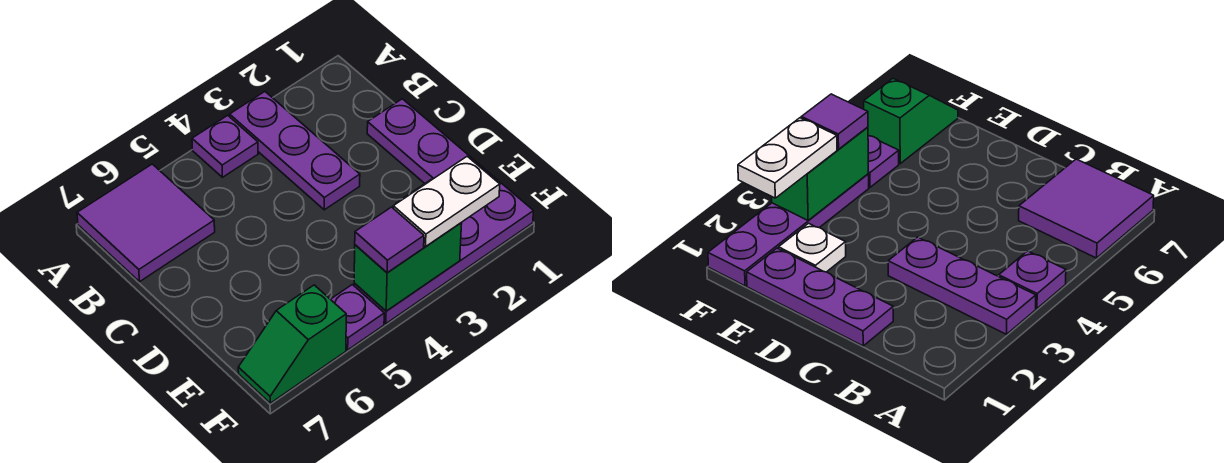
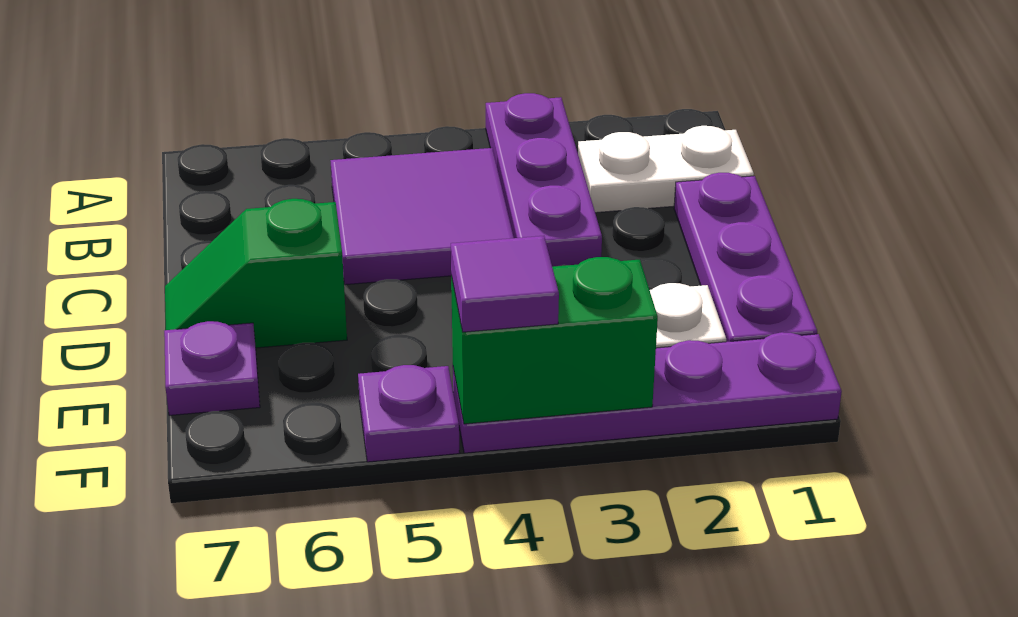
purple plate A4 level 1 -> purple plate E7 level 1
purple tile A6:B7 level 1 -> purple tile B4:C5 level 1
white plate F2:F3 level 3 -> white plate B1:B2 level 1
green slope F6:F7 level 1 top 6 -> green slope D6:D7 level 1 top 6

